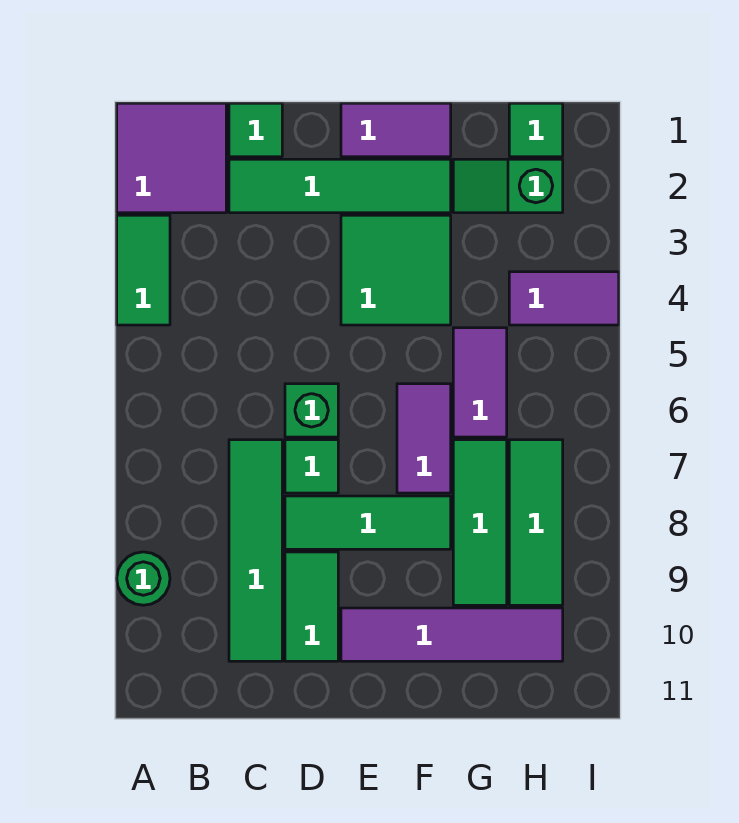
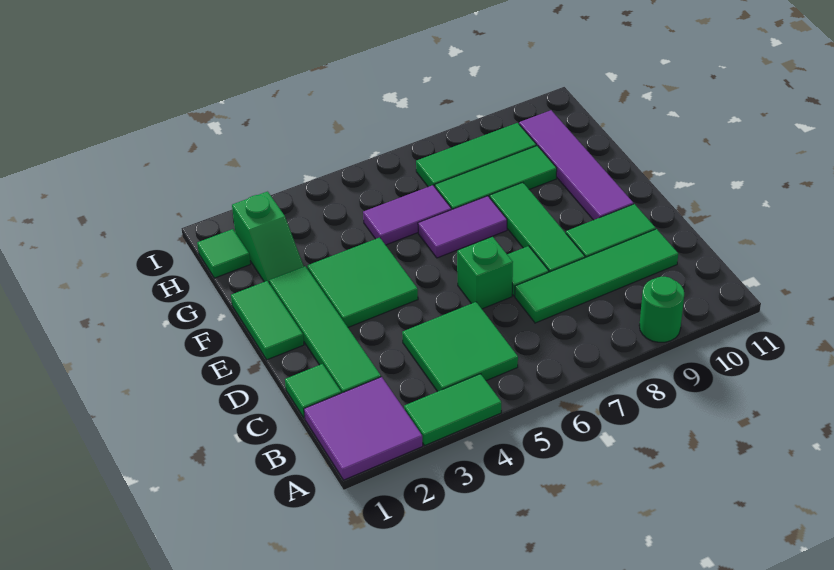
none -> green tile B4:C5 level 1
purple tile E1:F1 level 1 -> green tile E1:F1 level 1
purple tile H4:I4 level 1 -> none

